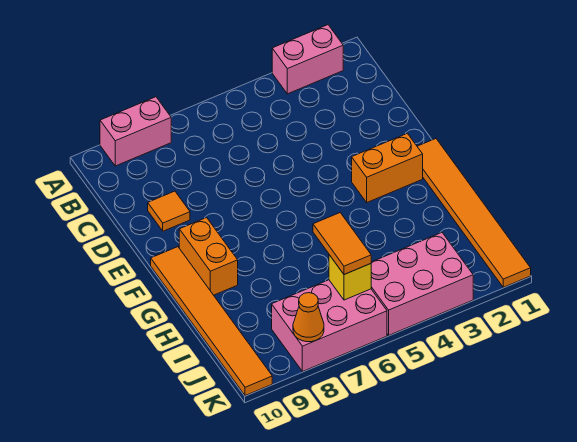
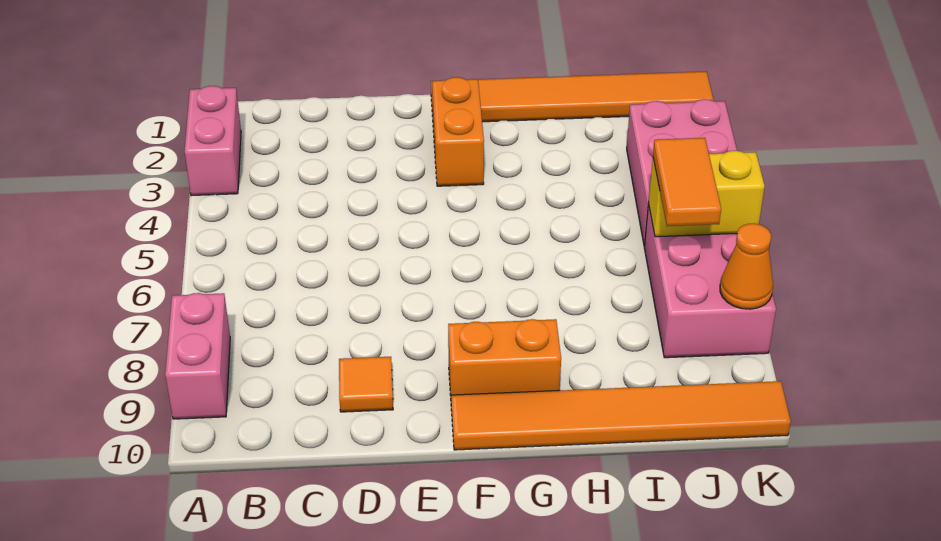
orange tile I6:J6 level 3 -> orange tile J6:J7 level 3
yellow brick J6 level 2 -> yellow brick J6:K6 level 2

